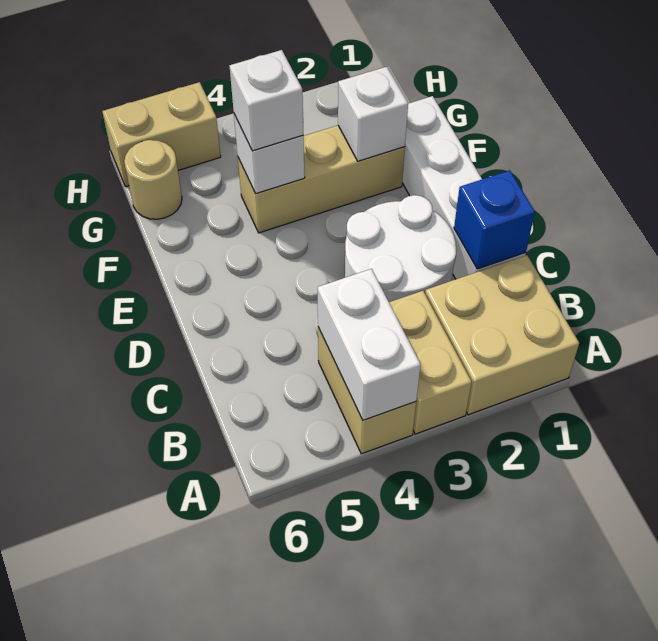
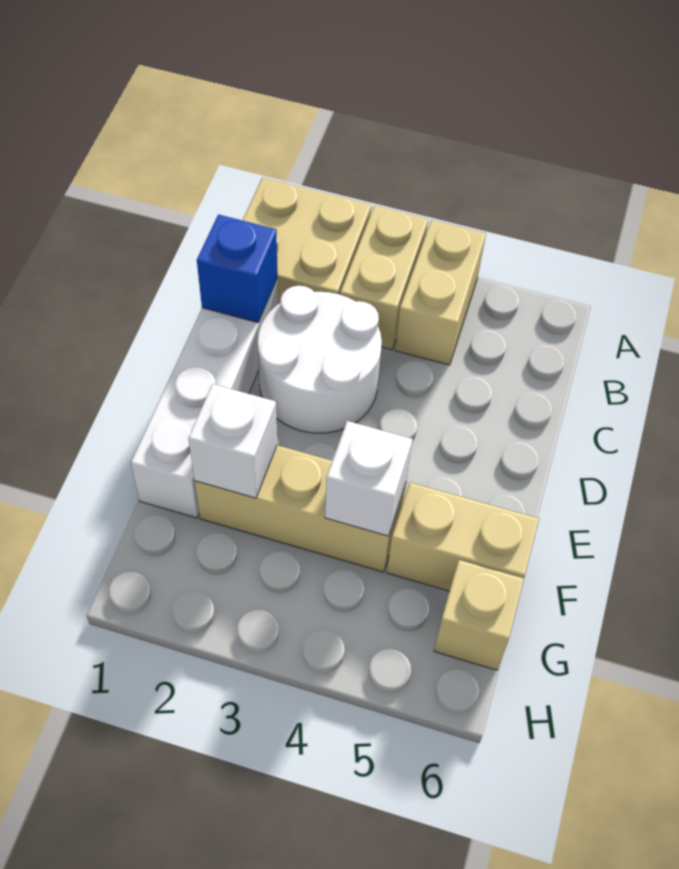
white brick A4:B4 level 2 -> none
white brick F4 level 3 -> none
tan round brick G6 level 1 -> tan brick G6 level 1
tan brick H5:H6 level 1 -> tan brick F5:F6 level 1

